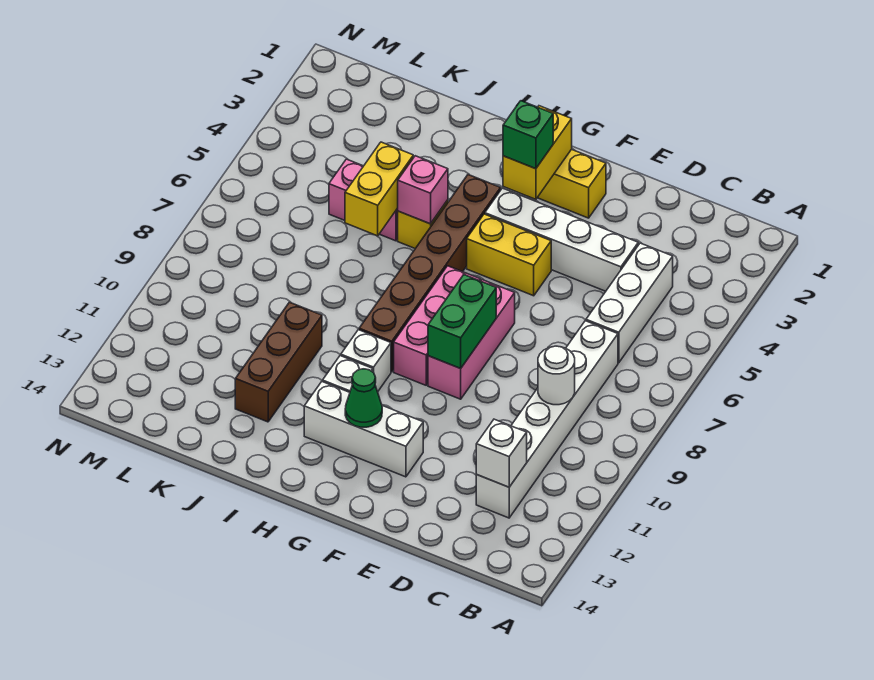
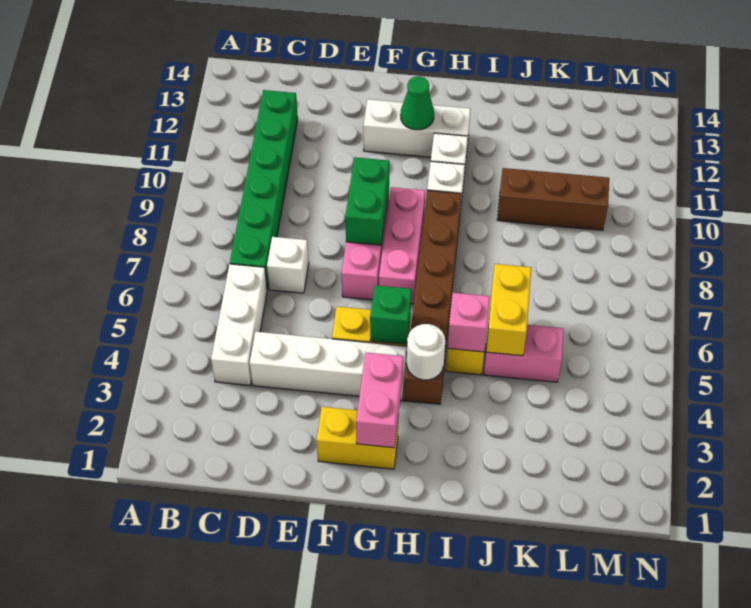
white brick C7:C12 level 1 -> green brick C7:C12 level 1
white round brick C9 level 2 -> white round brick H4 level 2
white brick C12 level 2 -> white brick D7 level 1
yellow brick G2:G3 level 2 -> pink brick G2:G3 level 2
green brick G3 level 3 -> green brick G5 level 2
brown brick J10:J12 level 1 -> brown brick J10:L10 level 1

